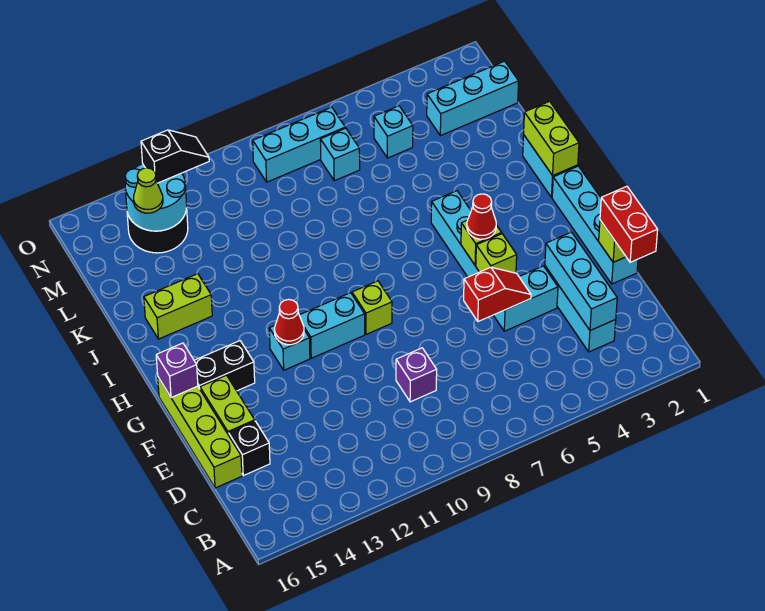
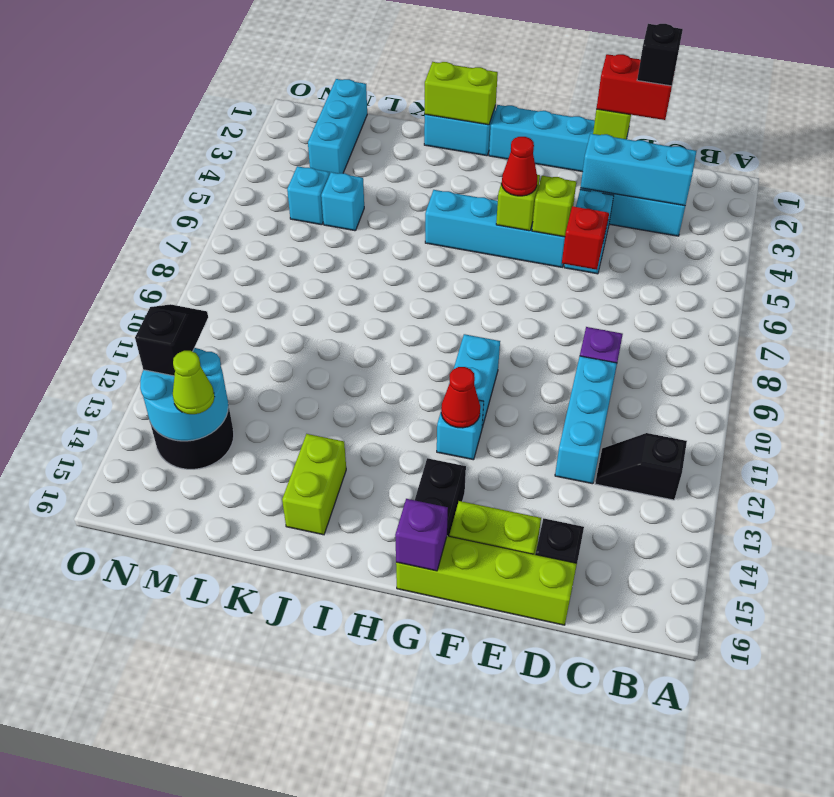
none -> black slope B12:C12 level 1 top B
none -> black brick D1 level 4
lime brick G9 level 1 -> none
cyan brick M7 level 1 -> cyan brick L5 level 1
cyan brick N7:N9 level 1 -> cyan brick D10:D12 level 1

